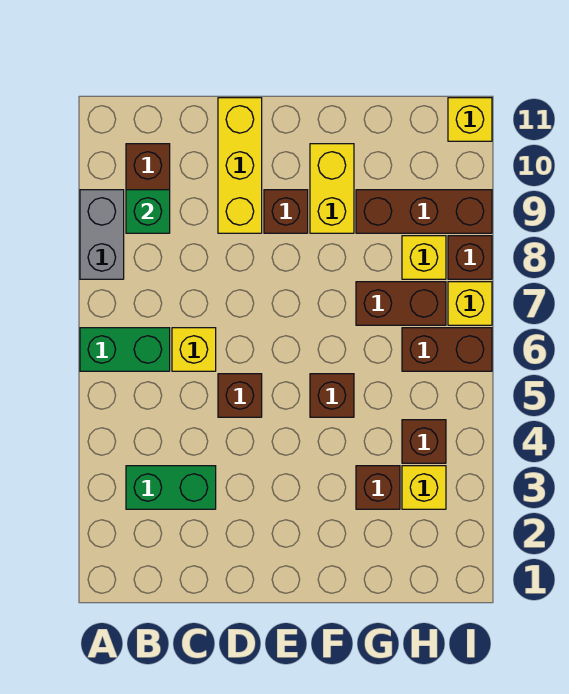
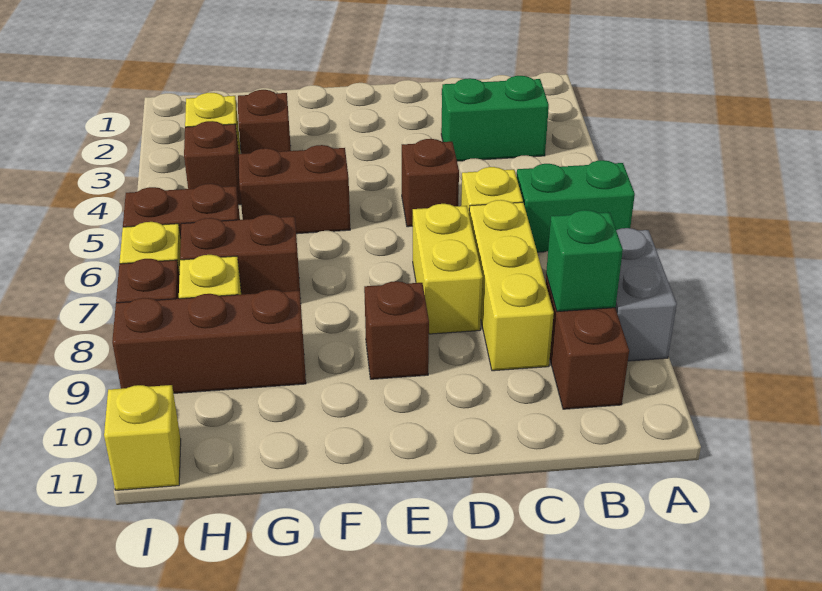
yellow brick D9:D11 level 1 -> yellow brick C7:C9 level 1
brown brick F5 level 1 -> brown brick F5:G5 level 1
yellow brick F9:F10 level 1 -> yellow brick D7:D8 level 1

